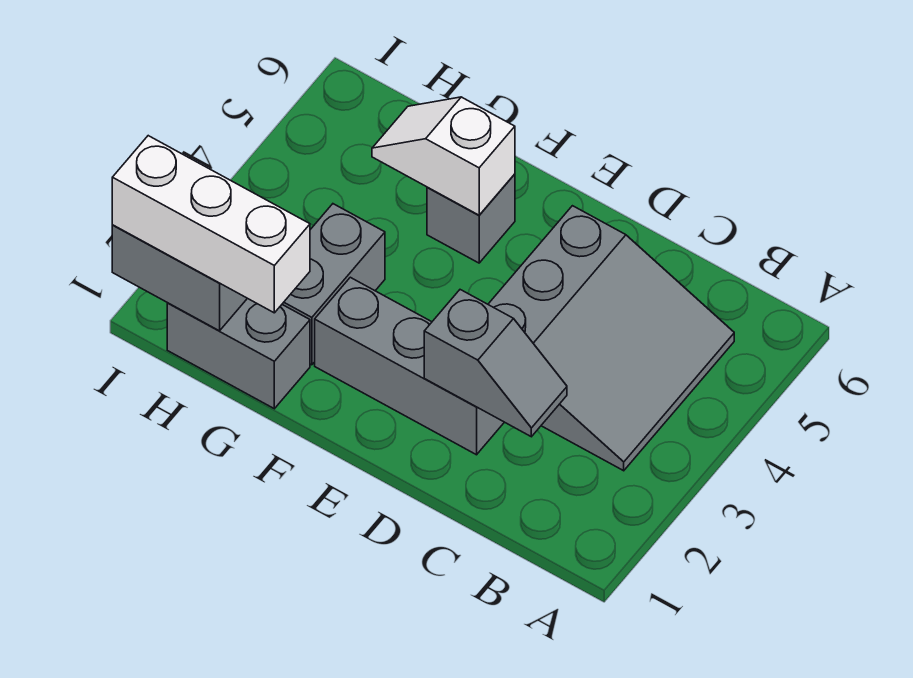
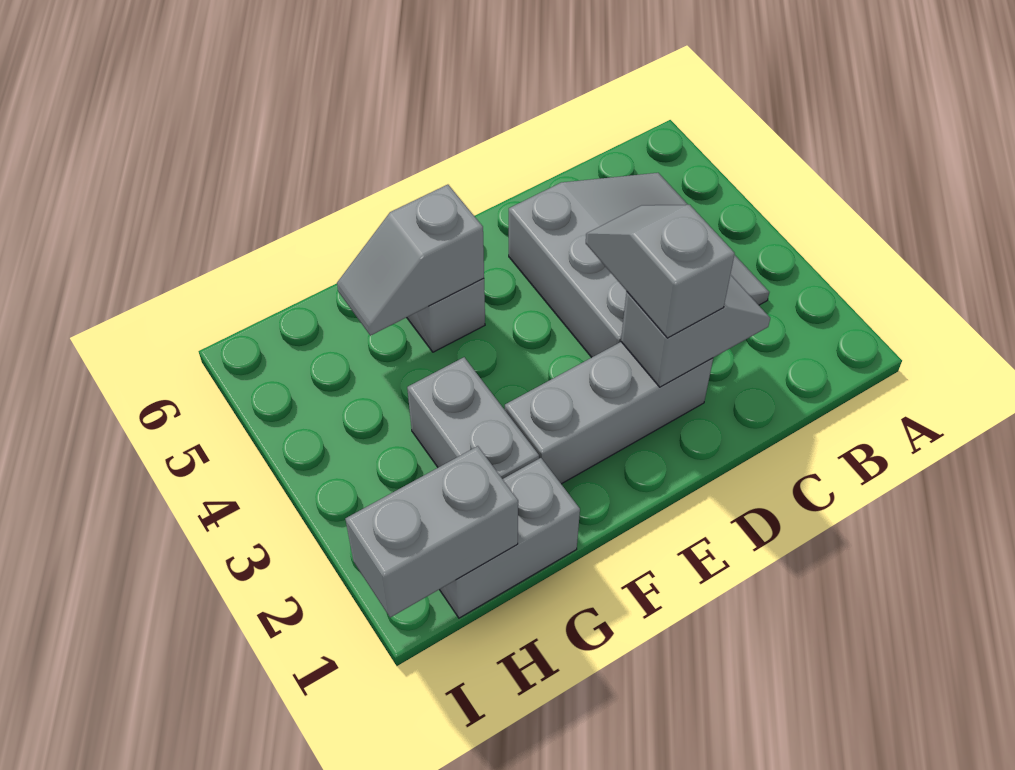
none -> grey slope D2:D3 level 3 top 2
white slope F5:G5 level 2 top F -> grey slope F5:G5 level 2 top F
white brick G1:I1 level 3 -> none

